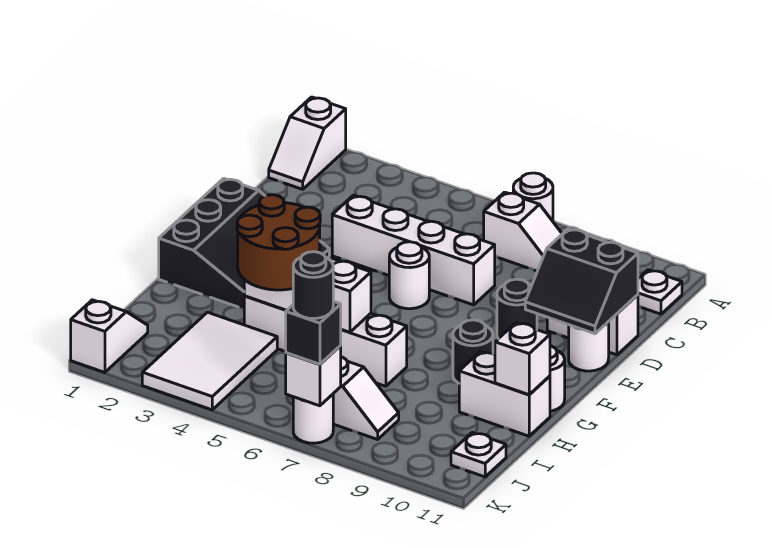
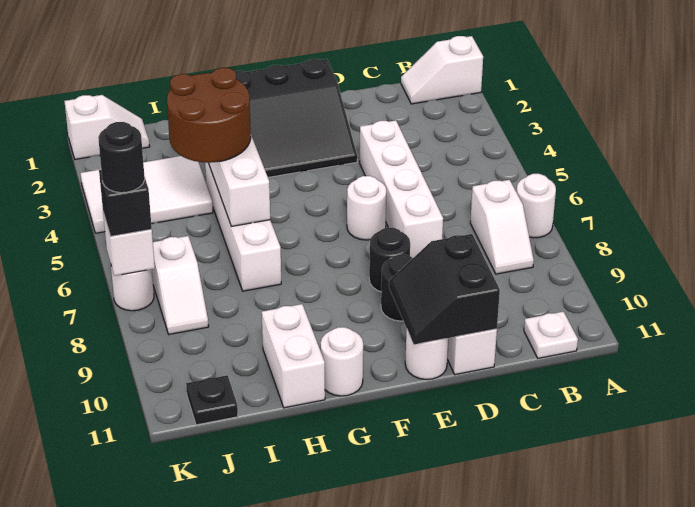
black round brick G9 level 1 -> black round brick E8 level 1
white brick H11 level 2 -> none
white plate J11 level 1 -> black plate J11 level 1

